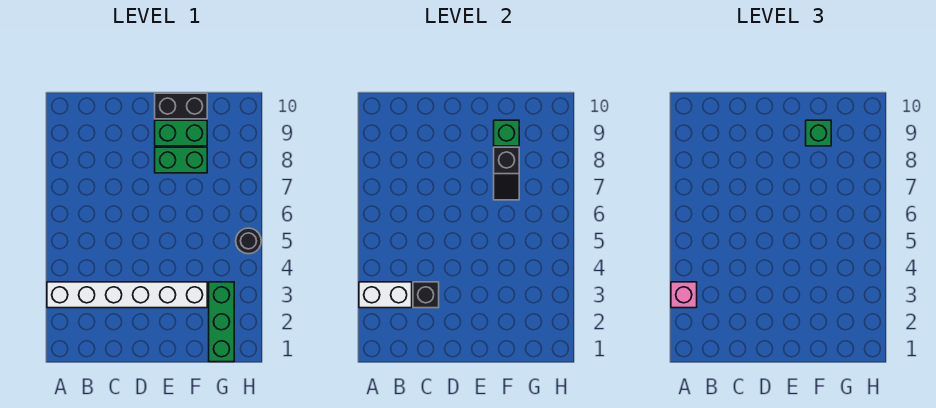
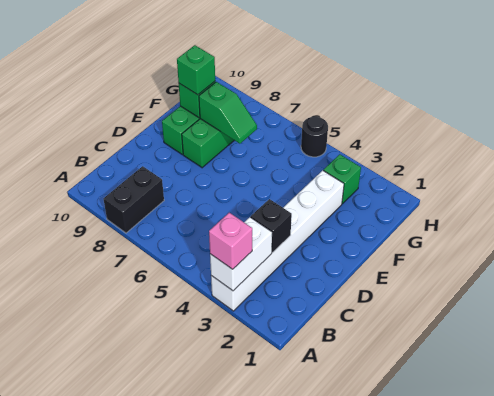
black brick E10:F10 level 1 -> black brick A8:B8 level 1
black slope F7:F8 level 2 top 8 -> green slope F7:F8 level 2 top 8
green brick G1:G3 level 1 -> green brick G3 level 1

